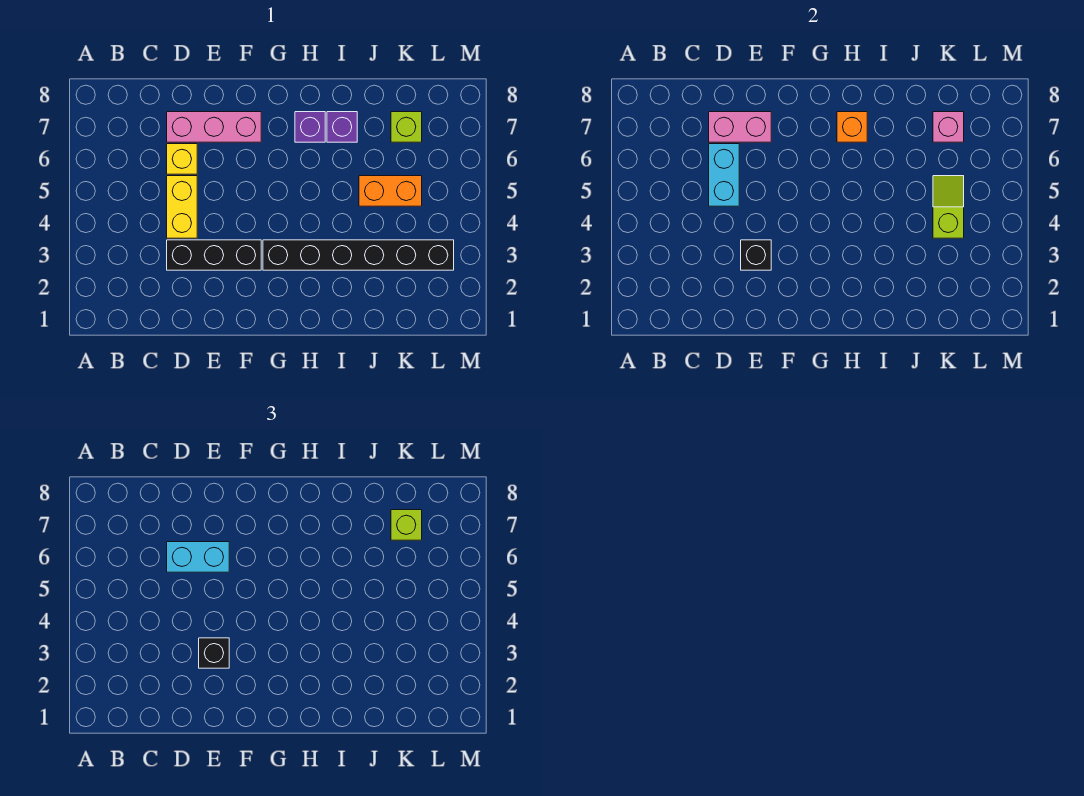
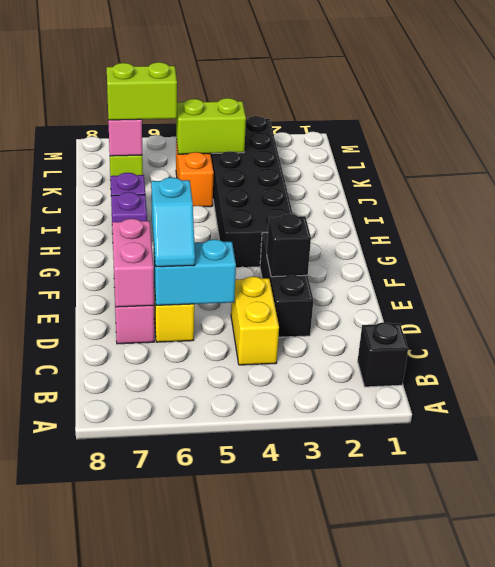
yellow brick D4:D5 level 1 -> yellow brick C4:D4 level 1
cyan brick D6:E6 level 3 -> cyan slope D6:E6 level 3 top E
black brick E3 level 3 -> black brick B1 level 1
black brick G3:L3 level 1 -> black brick G3:L4 level 1
orange brick H7 level 2 -> none
lime slope K4:K5 level 2 top 4 -> lime brick K4:K5 level 2
lime brick K7 level 3 -> lime brick K6:K7 level 3

